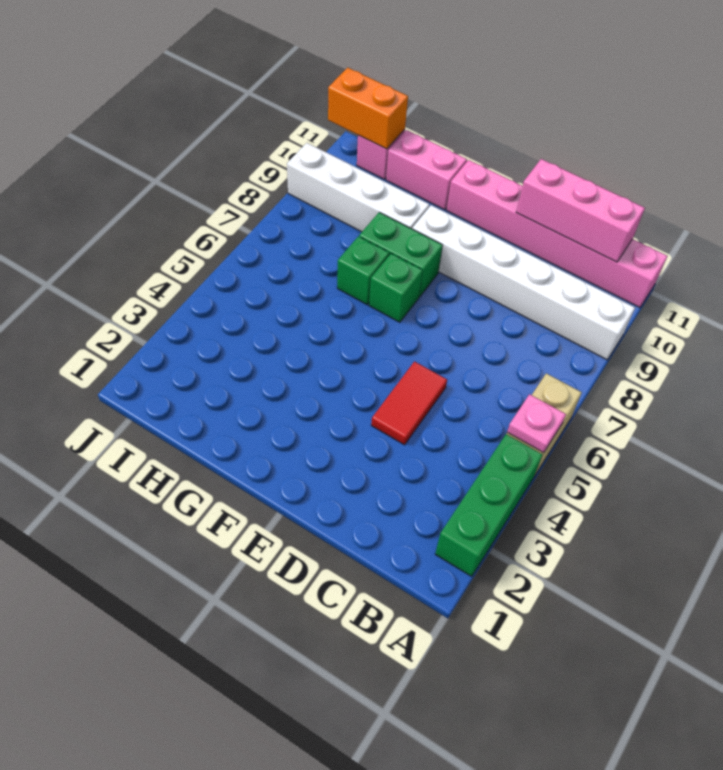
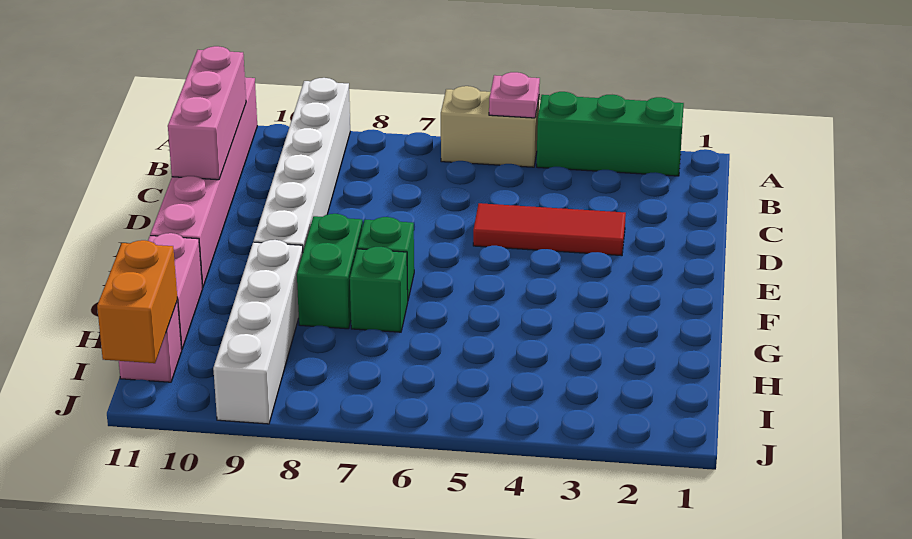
red tile D4:D5 level 1 -> red tile D3:D5 level 1

